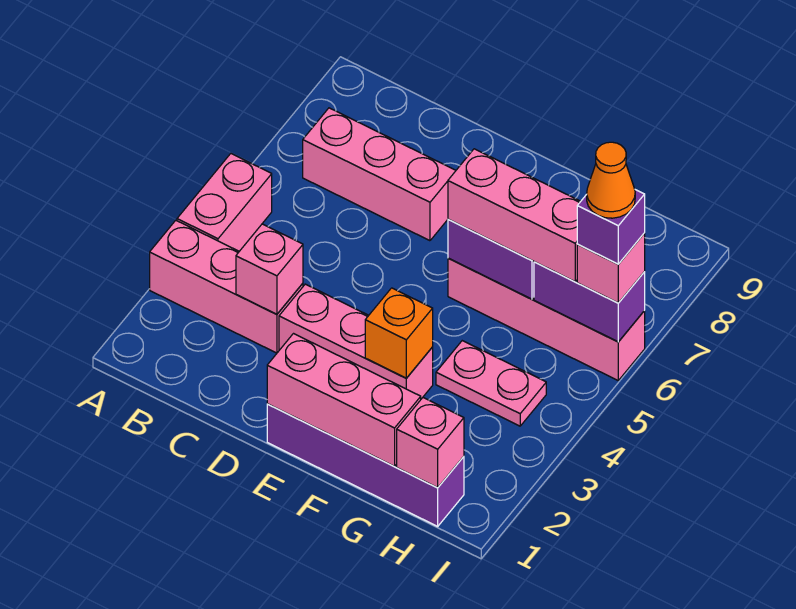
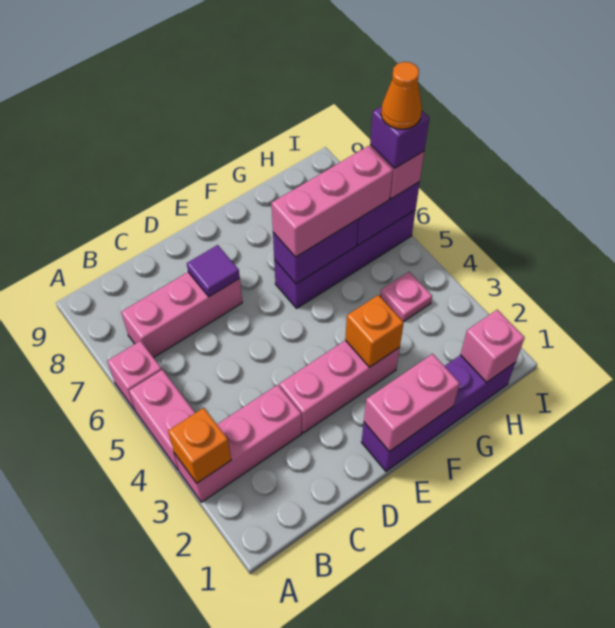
none -> orange brick A3 level 2
pink brick C3 level 2 -> pink brick A6 level 1
none -> purple tile D7 level 2
pink brick E1:G1 level 2 -> pink brick E1:F1 level 2
pink brick F6:I6 level 1 -> purple brick F6:I6 level 1
pink plate G4:H4 level 1 -> pink plate H4 level 1

